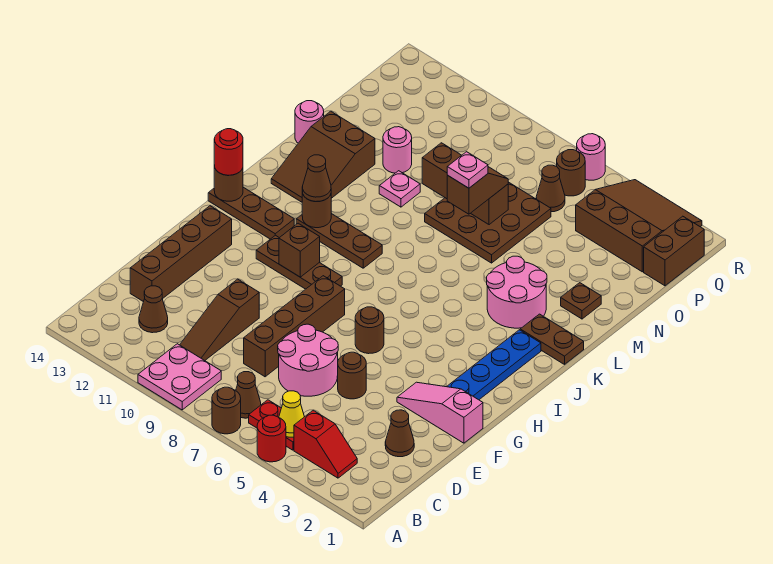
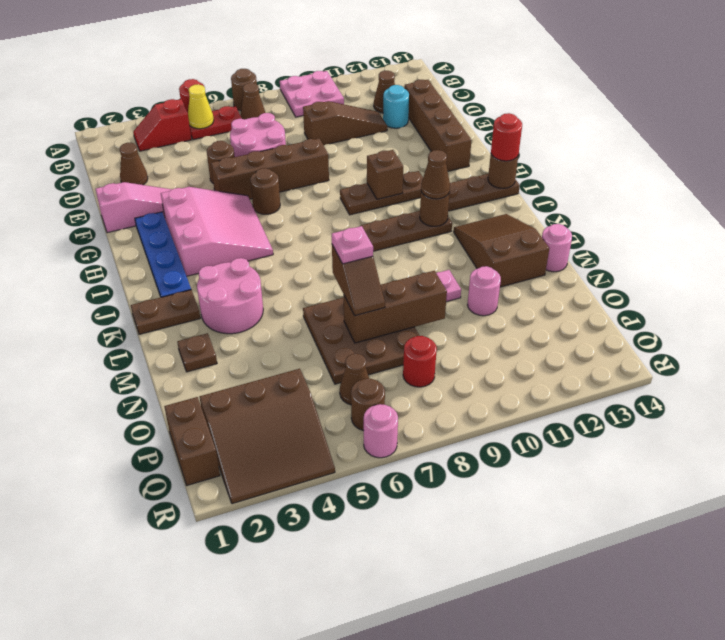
brown slope C10:E10 level 1 top E -> brown slope D9:D11 level 1 top 9
brown brick D8:G8 level 1 -> brown brick F5:F8 level 1
none -> cyan round brick D12 level 1
none -> pink slope G3:I5 level 1 top 3
none -> red round brick P8 level 1

